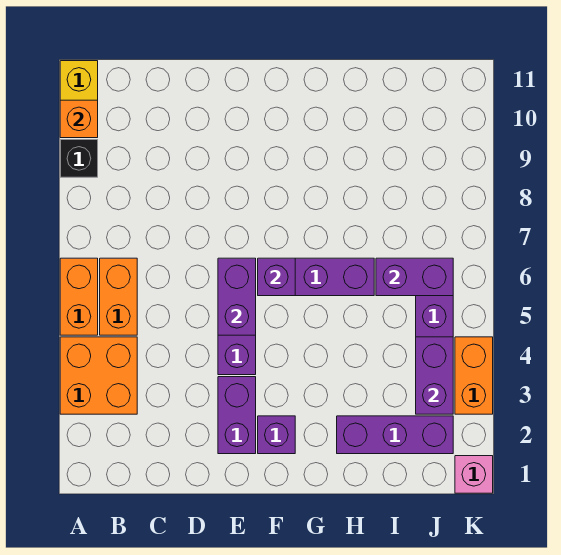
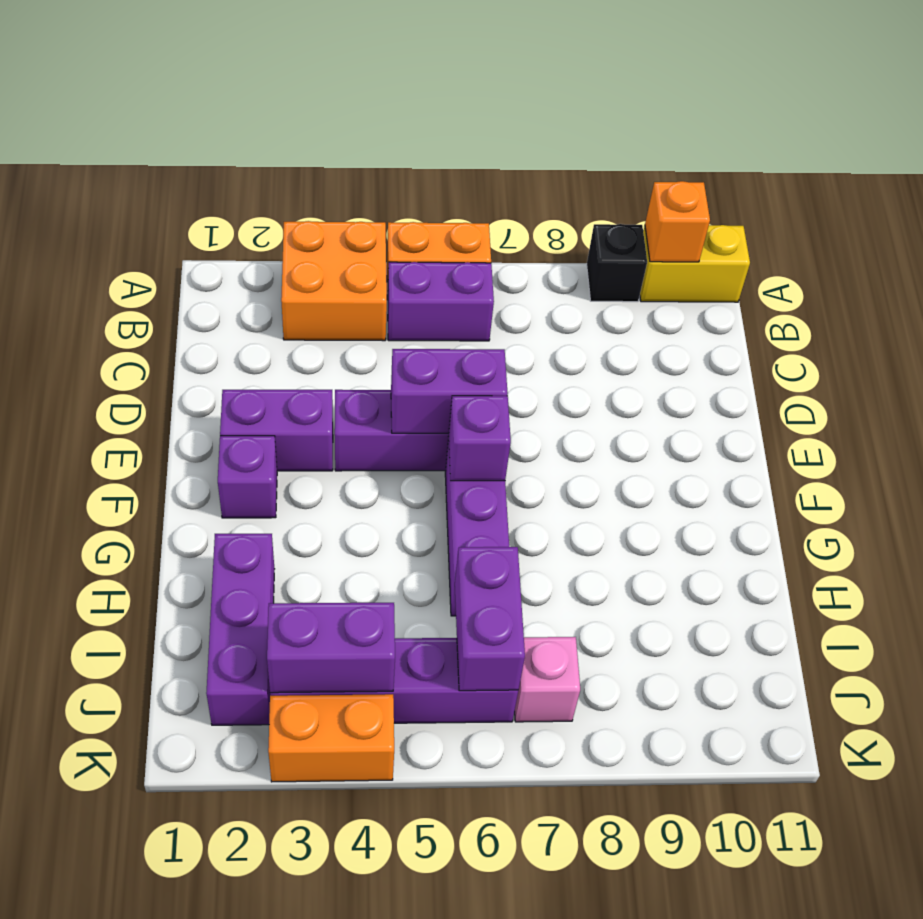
orange brick B5:B6 level 1 -> purple brick B5:B6 level 1
pink brick K1 level 1 -> pink brick J7 level 1

